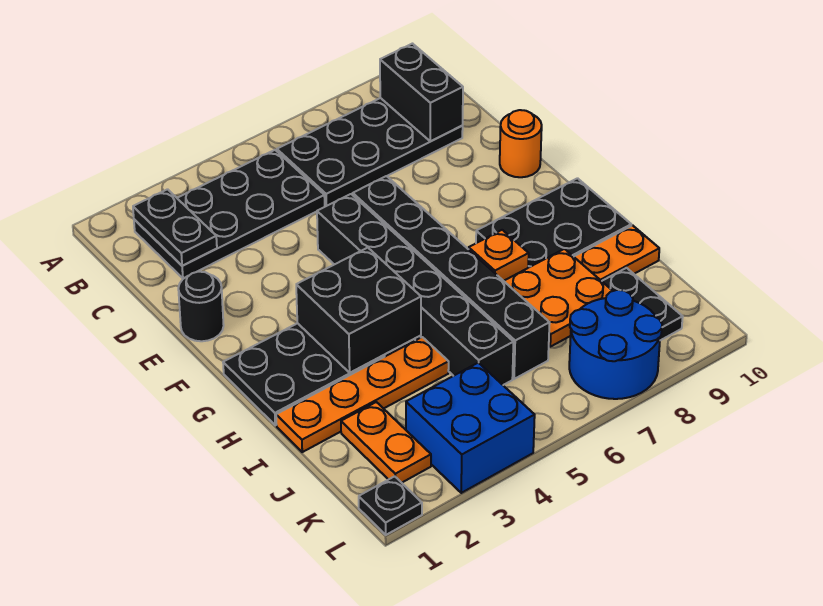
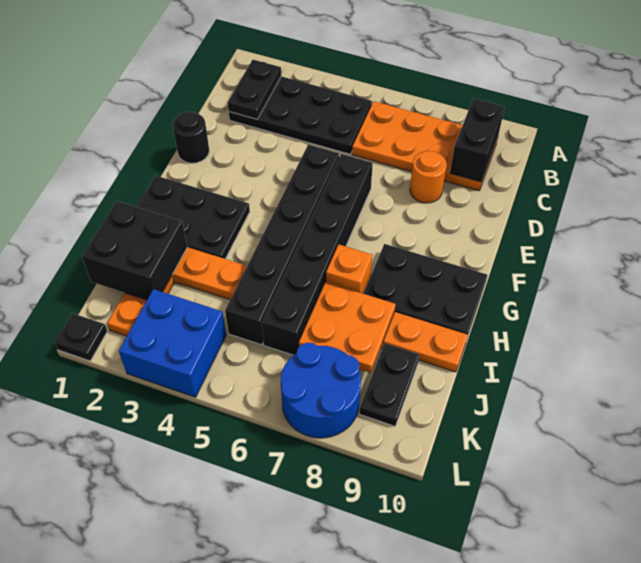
black plate B6:C9 level 1 -> orange plate B6:C9 level 1
orange round brick E10 level 1 -> orange round brick D8 level 1
black brick G3:H4 level 2 -> black brick I1:J2 level 2

